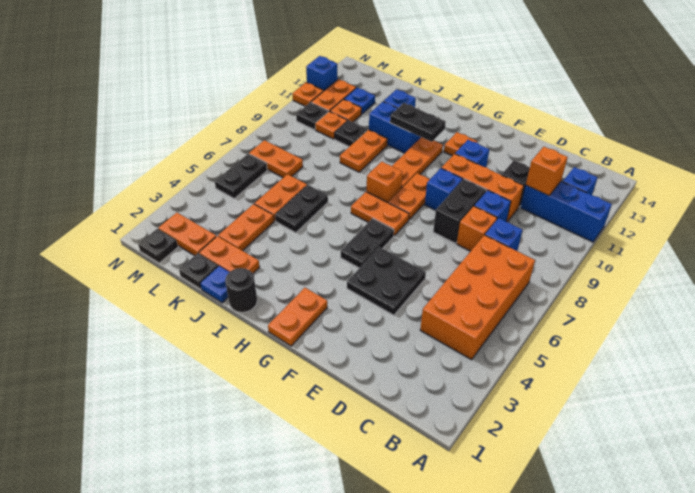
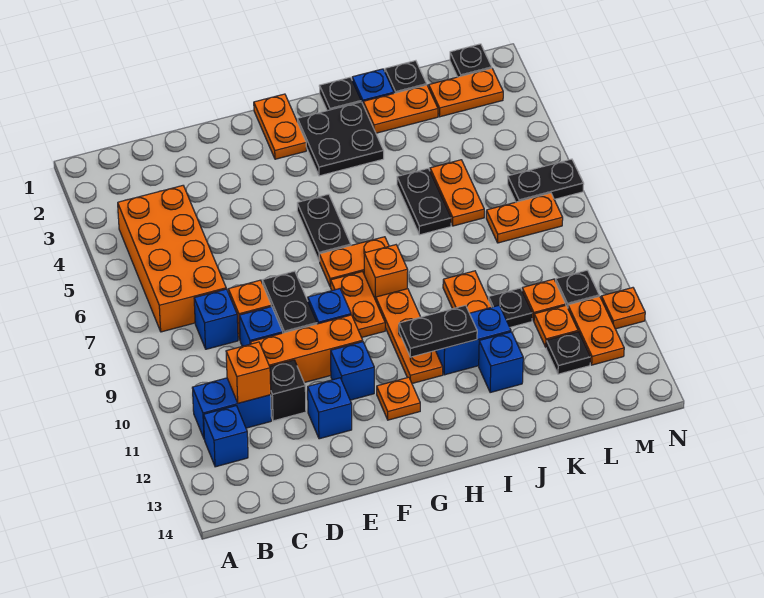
blue brick A11:C11 level 1 -> blue brick B11:C11 level 1
black plate E4:F5 level 1 -> black plate H2:I3 level 1
black round brick I1 level 1 -> black plate I1 level 1
orange plate K3:K4 level 1 -> none
blue plate L12 level 1 -> black plate L12 level 1
black plate M5:M6 level 1 -> black plate M6:N6 level 1
blue brick N12 level 1 -> blue brick E12 level 1

